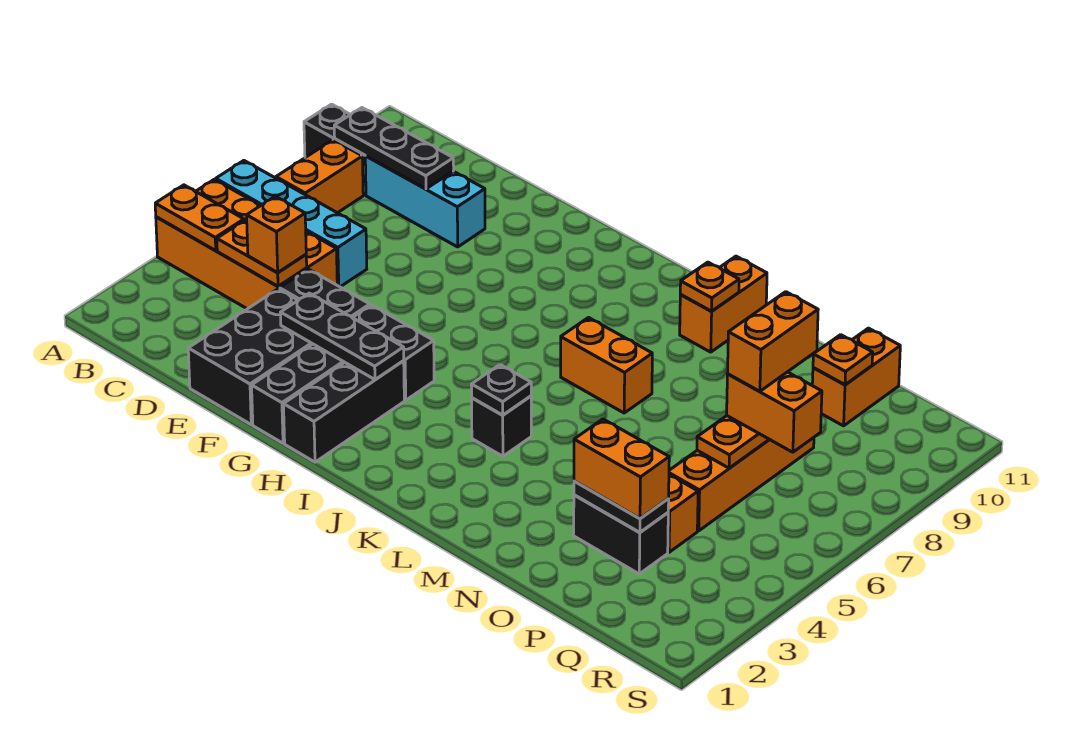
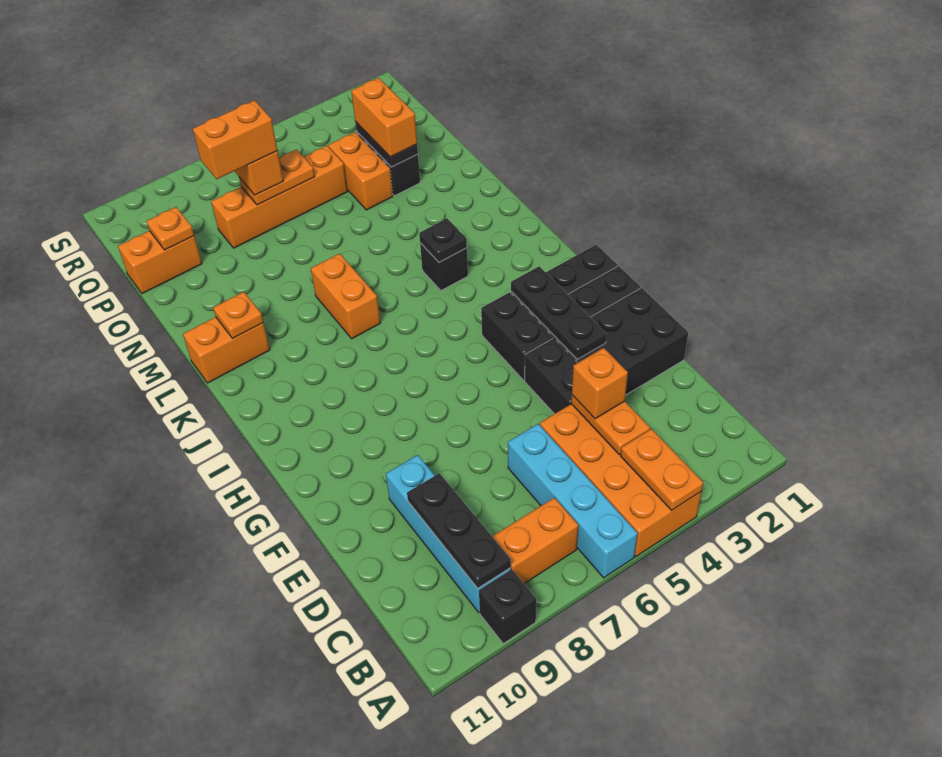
cyan brick C9:E9 level 1 -> cyan brick B9:E9 level 1

